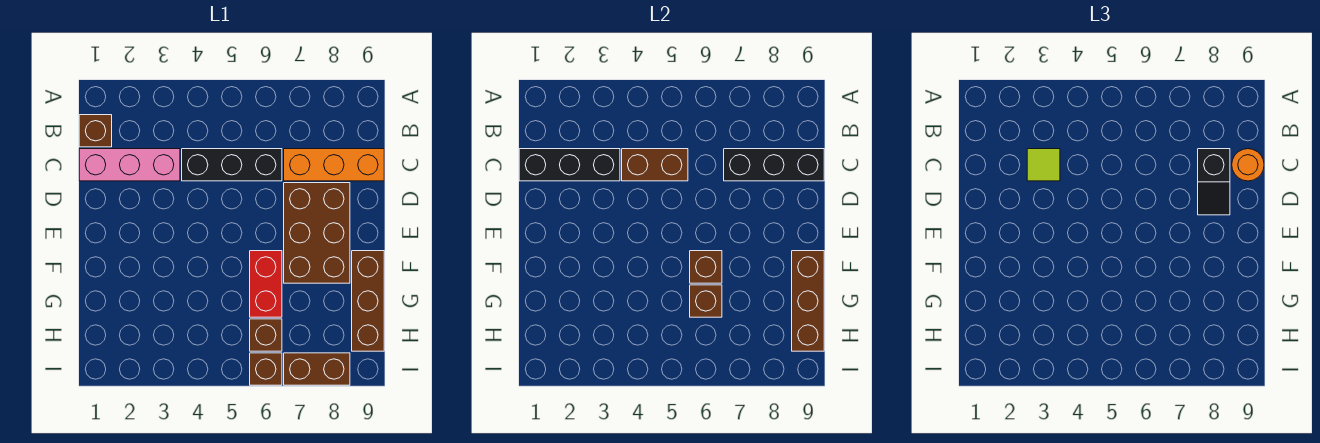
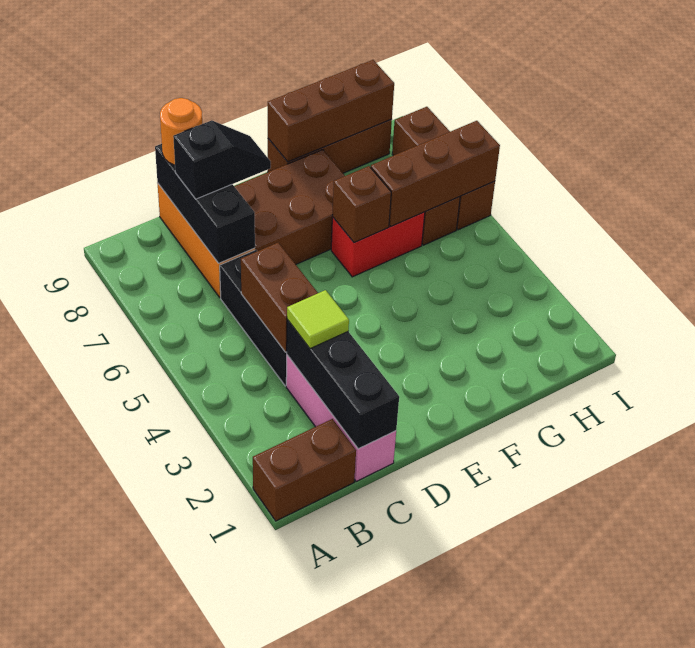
brown brick B1 level 1 -> brown brick A1:B1 level 1
brown brick G6 level 2 -> brown brick G6:I6 level 2

